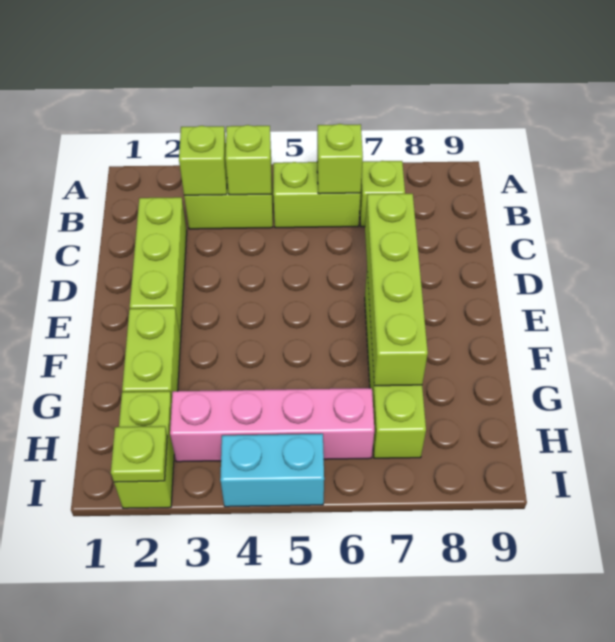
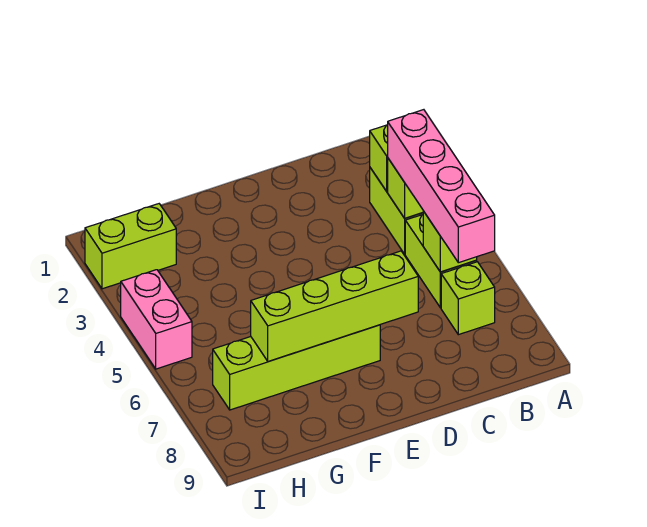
lime brick C2:E2 level 1 -> none
lime brick F2:G2 level 1 -> none
pink brick H3:H6 level 1 -> pink brick B4:B7 level 3
lime plate I2 level 2 -> none
cyan brick I4:I5 level 1 -> pink brick I4:I5 level 1

